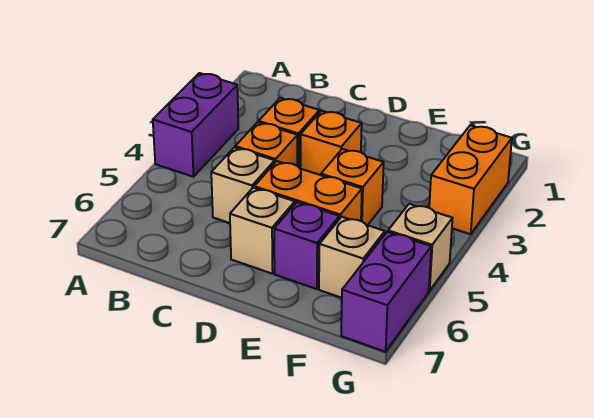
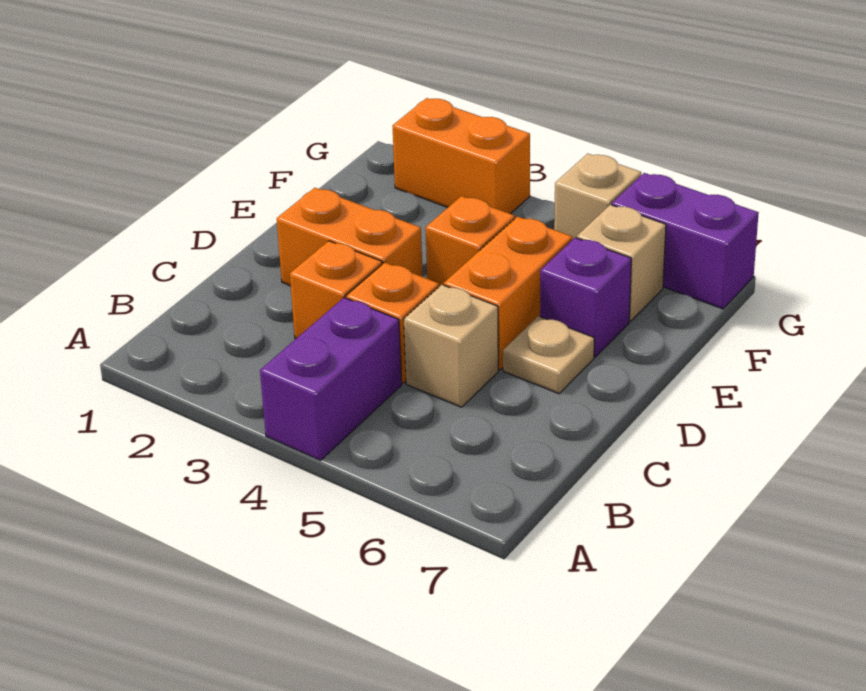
purple brick A3:A4 level 1 -> purple brick A4:B4 level 1
orange brick D3 level 1 -> orange brick D2:D3 level 1
tan brick D6 level 1 -> tan plate D6 level 1

